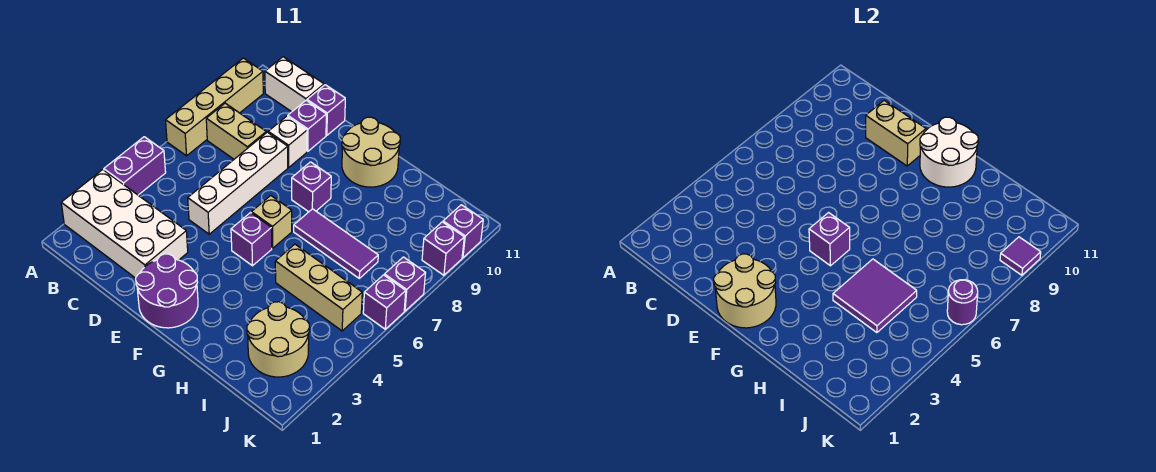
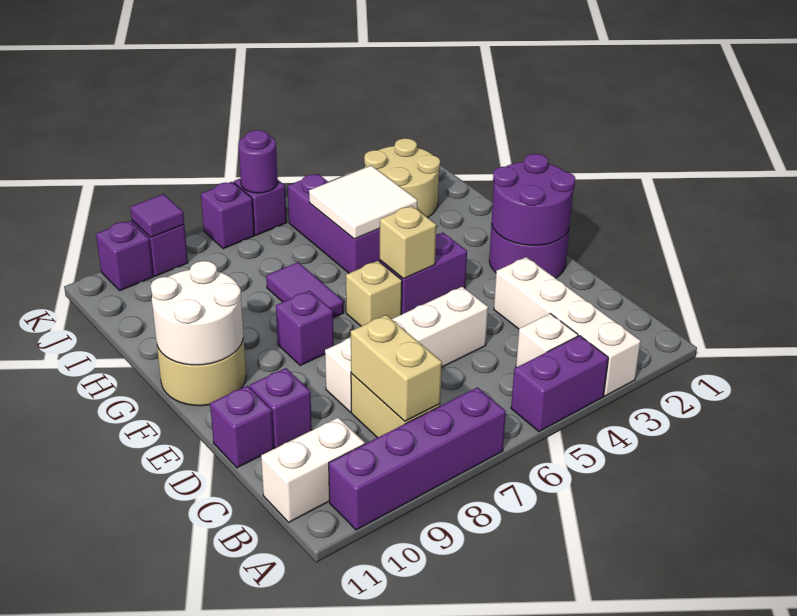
white brick A2:D3 level 1 -> white brick A3:D3 level 1
tan brick A7:A10 level 1 -> purple brick A7:A10 level 1
white brick B11:C11 level 1 -> white brick B10:B11 level 1
white brick D9 level 1 -> white brick B4 level 1
tan brick D10:E10 level 2 -> tan brick B8:C8 level 2
tan round brick E1:F2 level 2 -> purple round brick E1:F2 level 2
purple brick F5 level 1 -> purple brick F4:F5 level 1
purple brick F5 level 2 -> tan brick F5 level 2
purple tile G7:I7 level 1 -> purple tile G7:H7 level 1
purple tile H4:I5 level 2 -> white tile H4:I5 level 2
tan brick H5:J5 level 1 -> purple brick H5:J5 level 1

